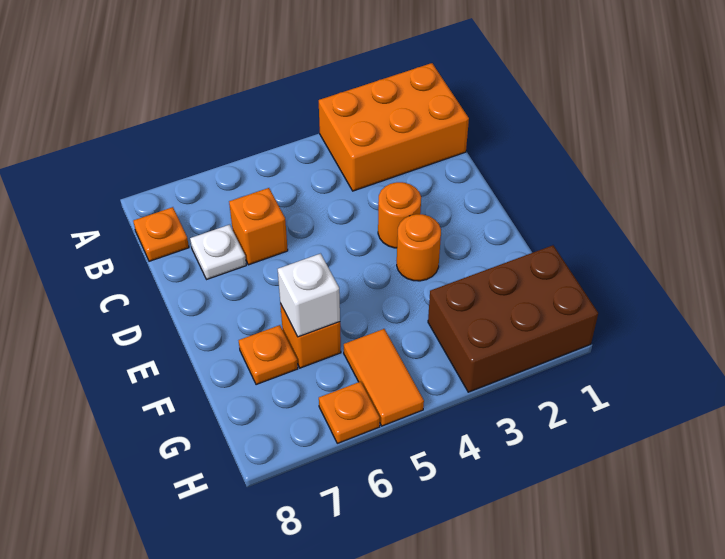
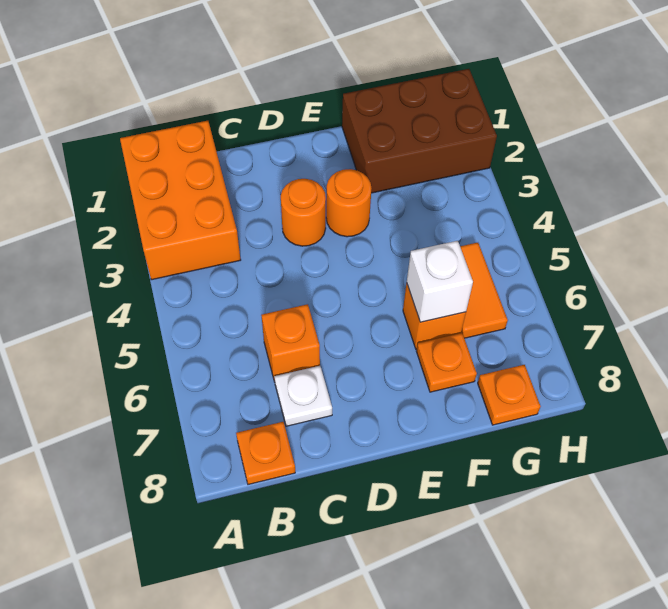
brown brick G1:H3 level 1 -> brown brick F1:H2 level 1
orange tile G5:H5 level 1 -> orange tile G5:G6 level 1
orange plate H6 level 1 -> orange plate G8 level 1

